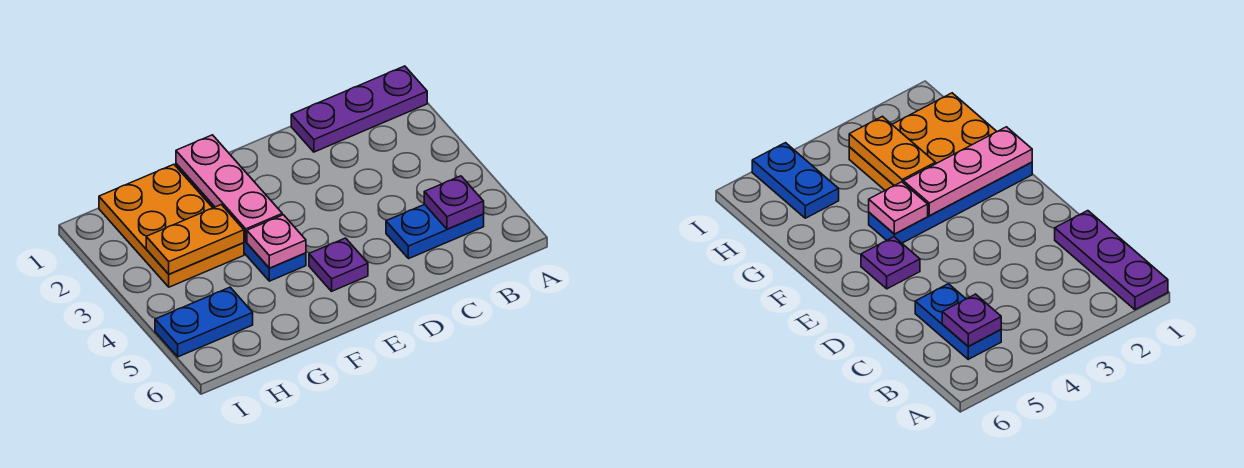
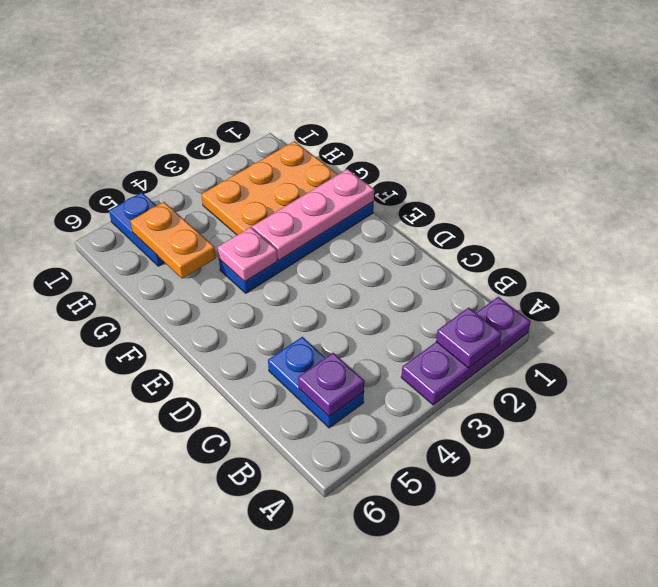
purple plate A1:C1 level 1 -> purple plate A1:A3 level 1
purple plate E5 level 1 -> purple plate A2 level 2
orange plate G3:H3 level 2 -> orange plate G5:H5 level 2

